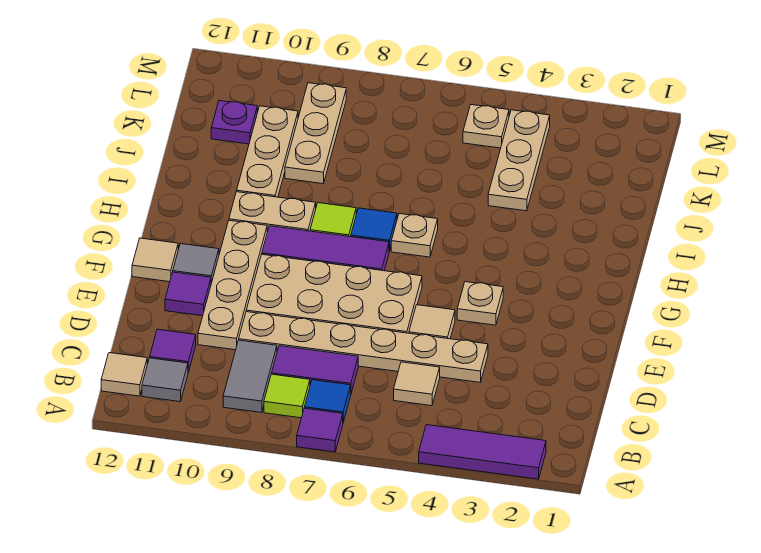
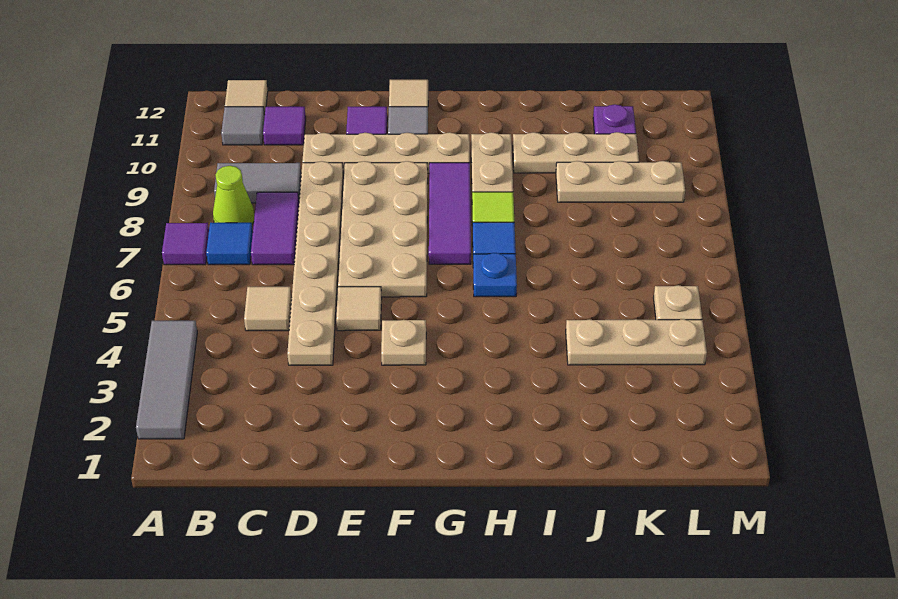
purple tile A2:A4 level 1 -> grey tile A2:A4 level 1
lime tile B8 level 1 -> lime cone B8 level 1
tan plate H6 level 1 -> blue plate H6 level 1

